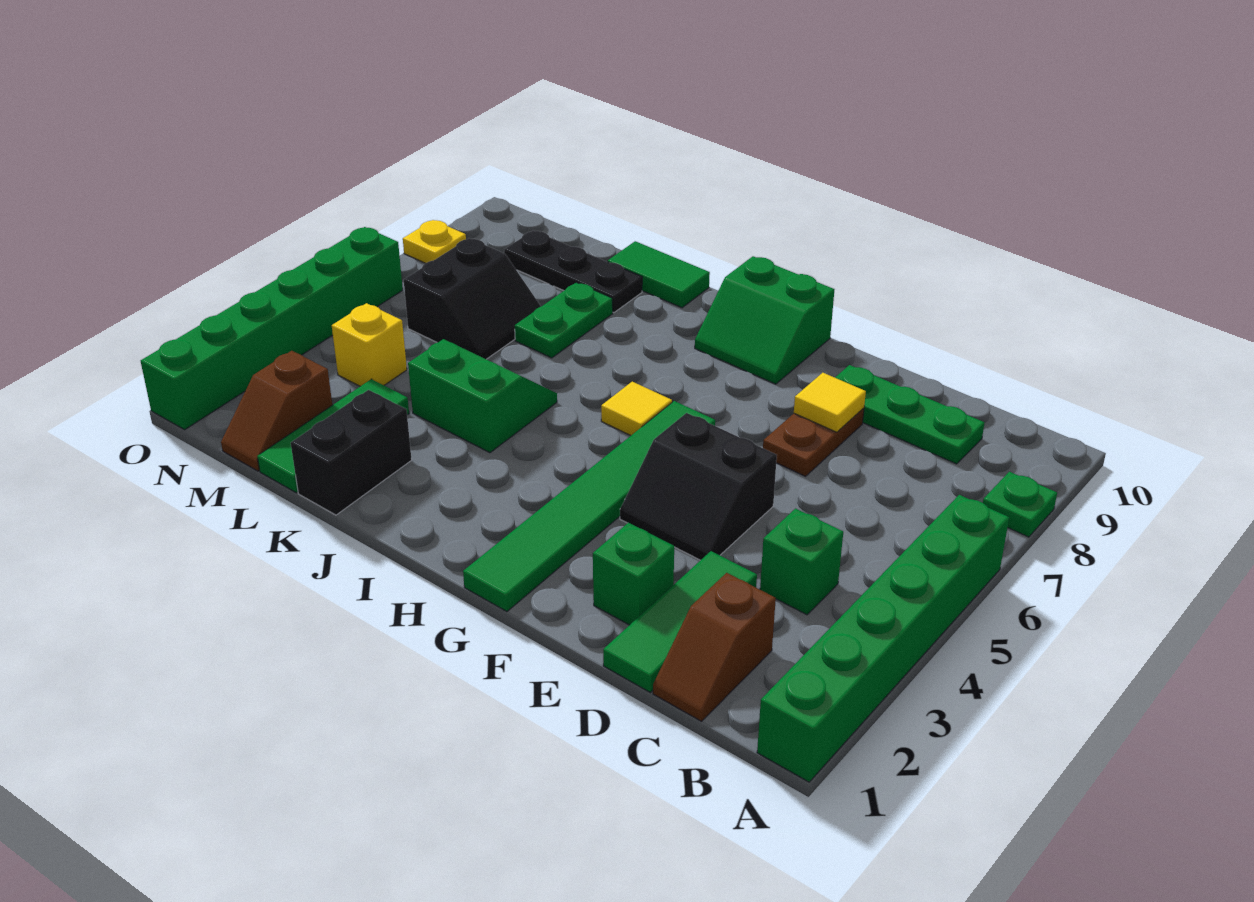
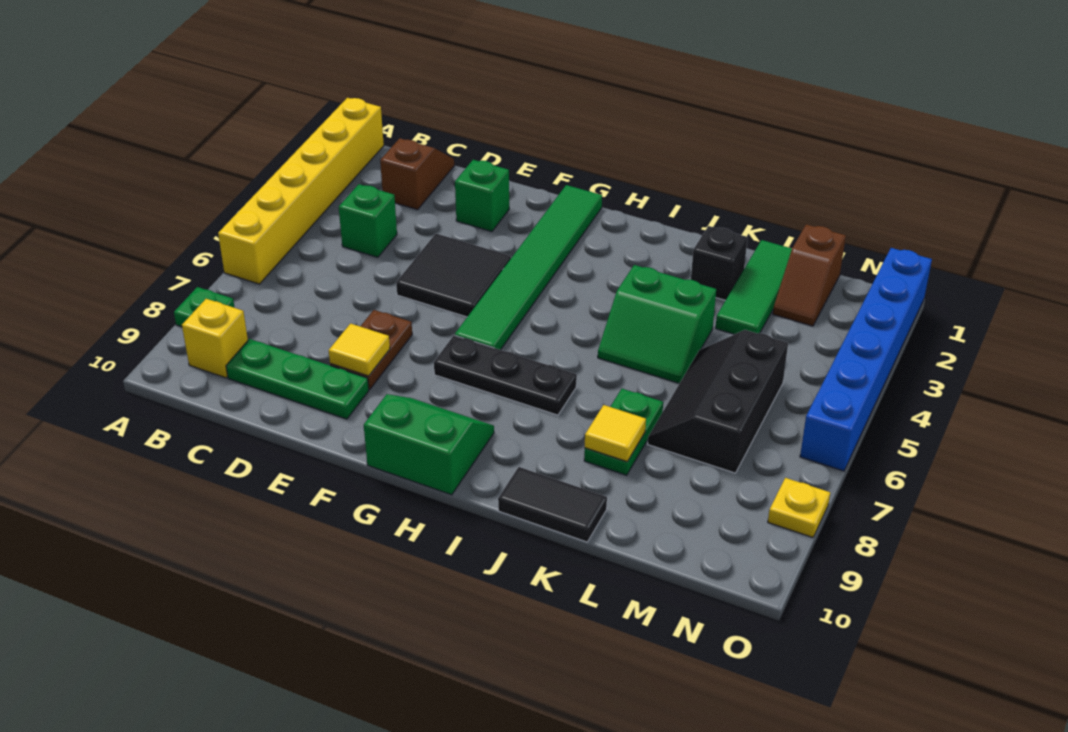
green brick A1:A6 level 1 -> yellow brick A1:A6 level 1
green tile D1:D3 level 1 -> none
black slope E4:F5 level 1 top 5 -> black tile E4:F5 level 1
yellow tile H6 level 1 -> yellow tile K8 level 2
green tile J10:K10 level 1 -> black tile J10:K10 level 1
black brick K1:K2 level 1 -> black brick K2 level 1
black plate K9:M9 level 1 -> black plate G7:I7 level 1
black slope L6:M7 level 1 top M -> black slope L5:M7 level 1 top M
brown slope M1:M2 level 1 top 2 -> brown slope M1:M2 level 1 top 1
yellow brick M4 level 1 -> yellow brick B9 level 1
green brick O1:O6 level 1 -> blue brick O1:O6 level 1

